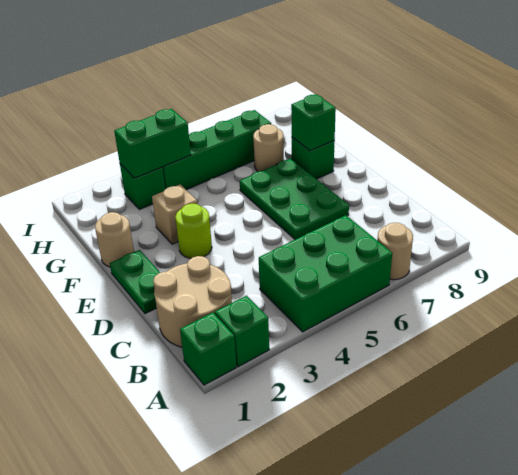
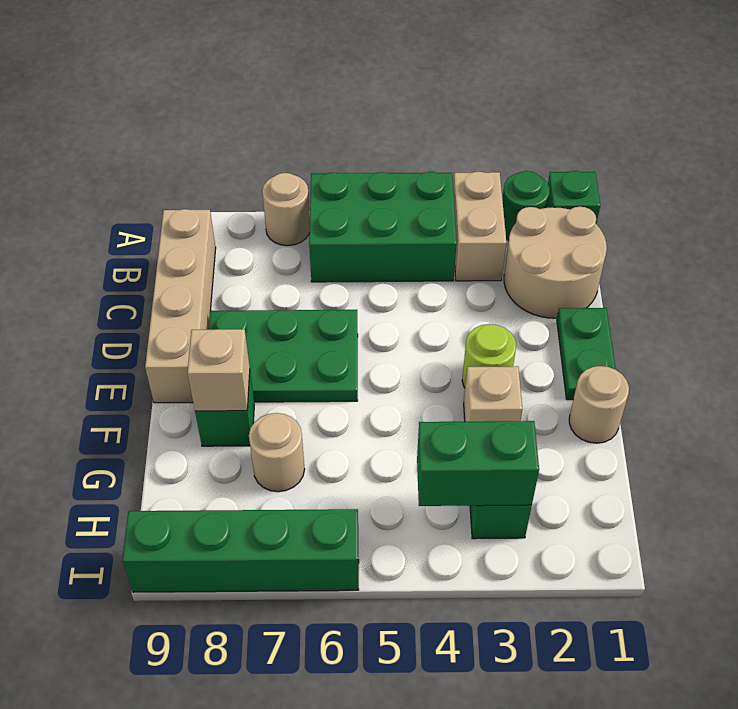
green brick A2 level 1 -> green round brick A2 level 1
none -> tan brick A3:B3 level 1
none -> tan brick B9:E9 level 1
green plate D6:F7 level 1 -> green plate D6:E8 level 1
green brick F8 level 2 -> tan brick F8 level 2
green brick H4:H7 level 1 -> green brick I6:I9 level 1

